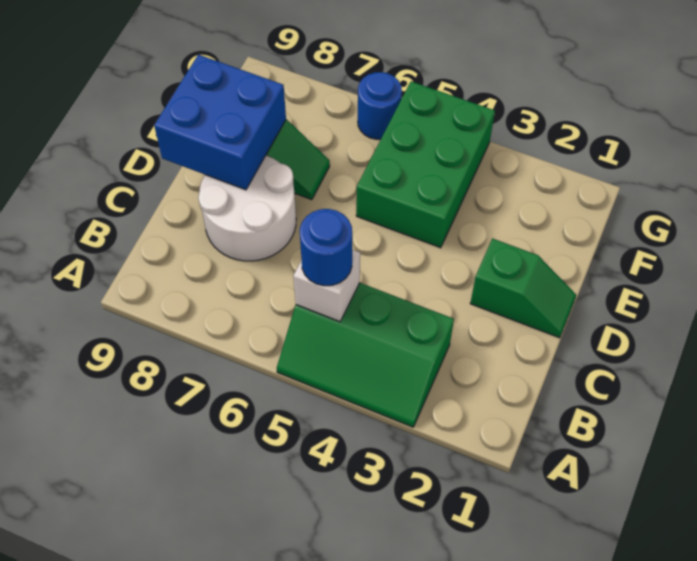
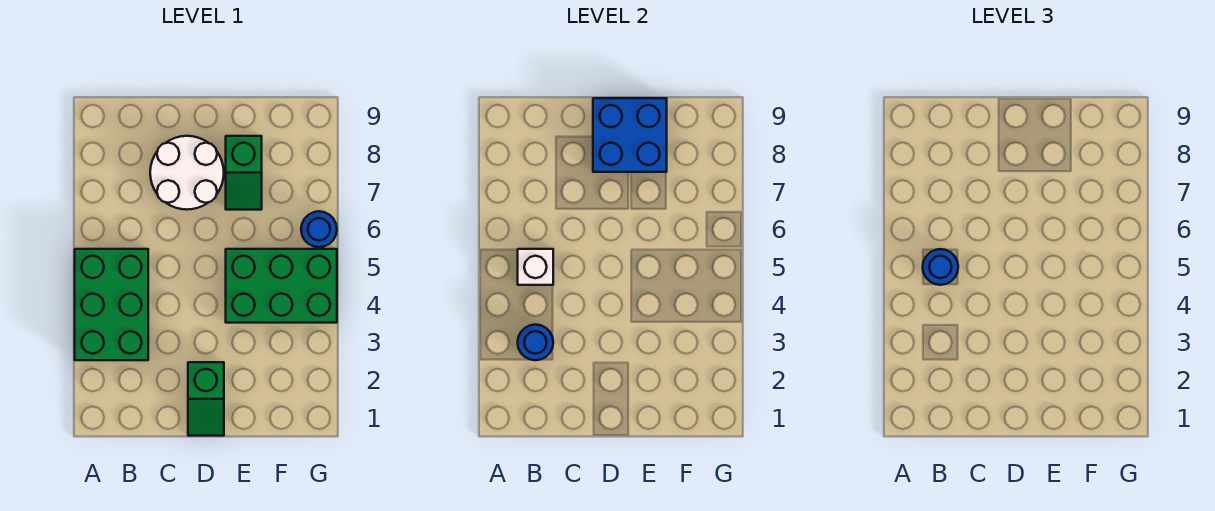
green slope A3:B5 level 1 top B -> green brick A3:B5 level 1
none -> blue round brick B3 level 2

